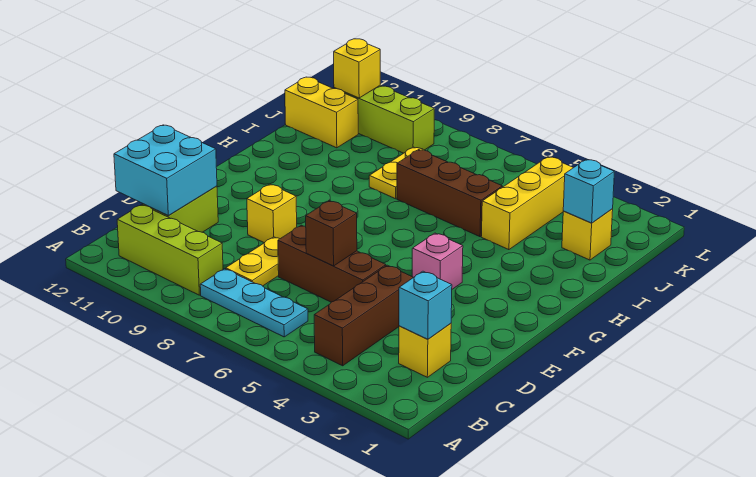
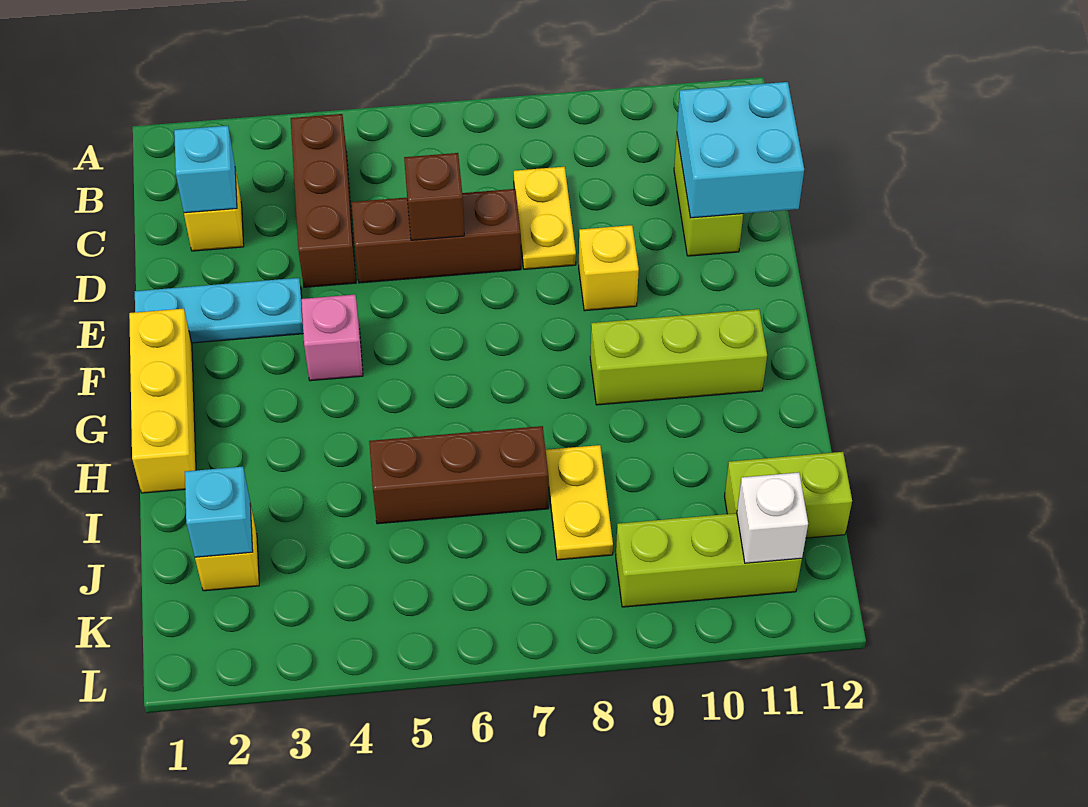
cyan plate B6:B8 level 1 -> cyan plate E1:E3 level 1
lime brick B9:B11 level 1 -> lime brick G9:G11 level 1
yellow brick I4:K4 level 1 -> yellow brick F1:H1 level 1
yellow brick J11:J12 level 1 -> lime brick J11:J12 level 1
yellow brick K11 level 2 -> white brick K11 level 2

